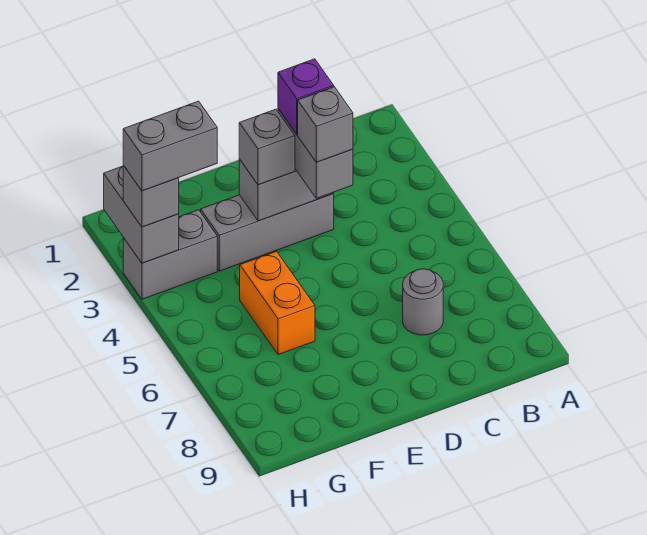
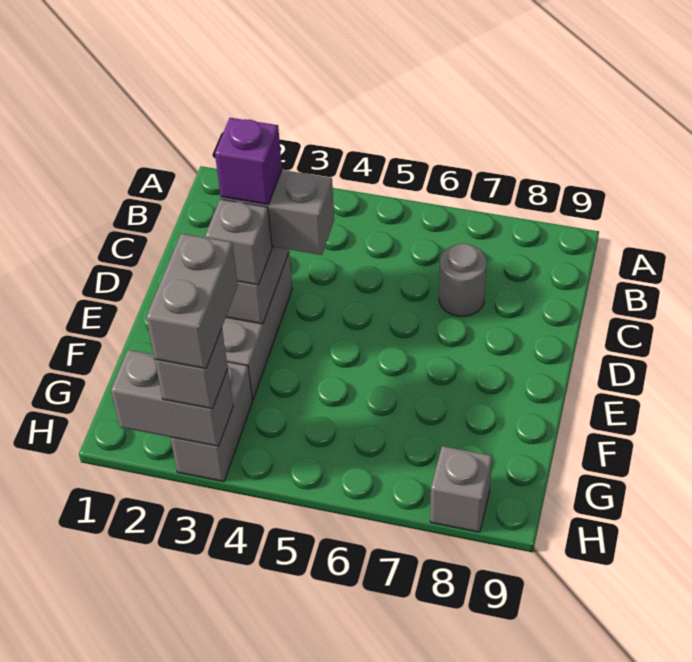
grey brick D4 level 4 -> grey brick H8 level 1
orange brick F5:F6 level 1 -> none

